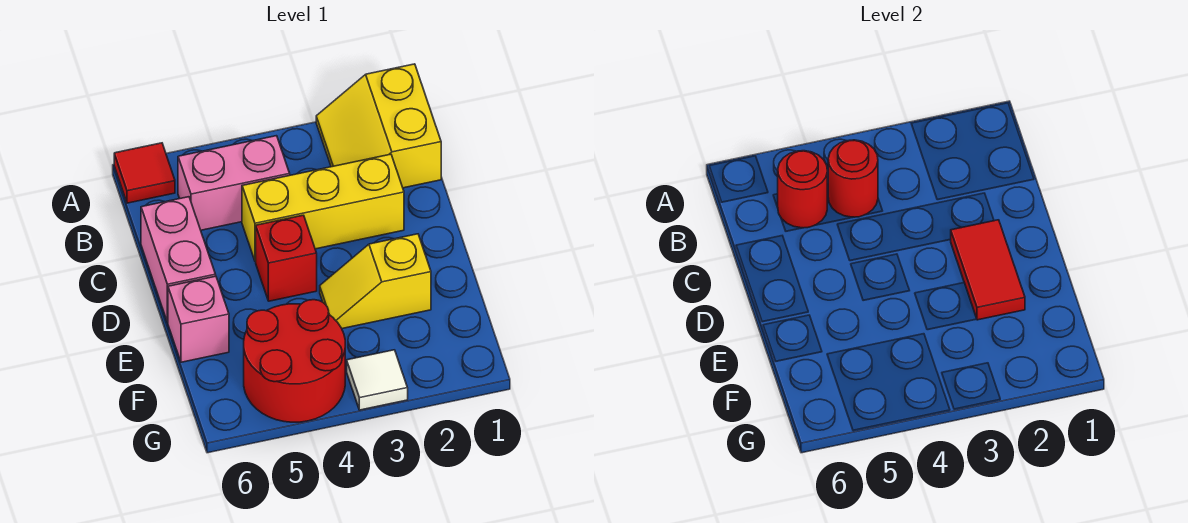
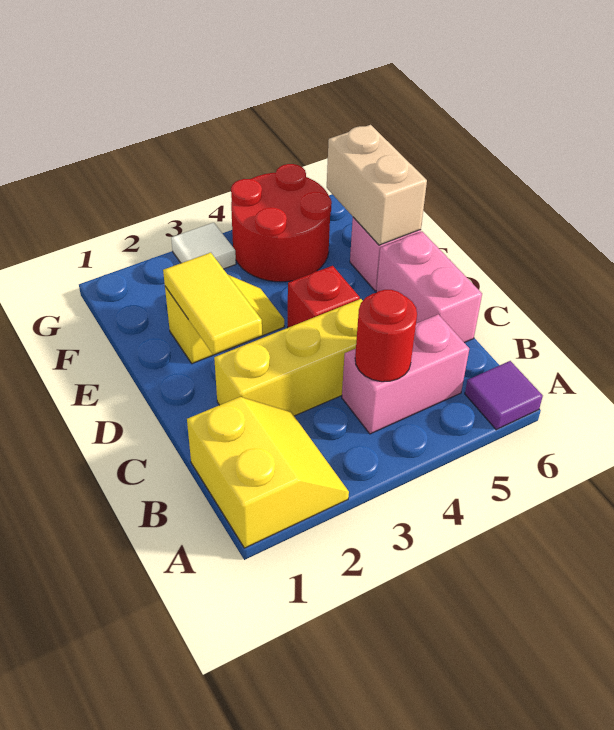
red tile A6 level 1 -> purple tile A6 level 1
red round brick B5 level 2 -> none
red tile D2:E2 level 2 -> yellow tile D2:E2 level 2
none -> tan brick E6:F6 level 2

